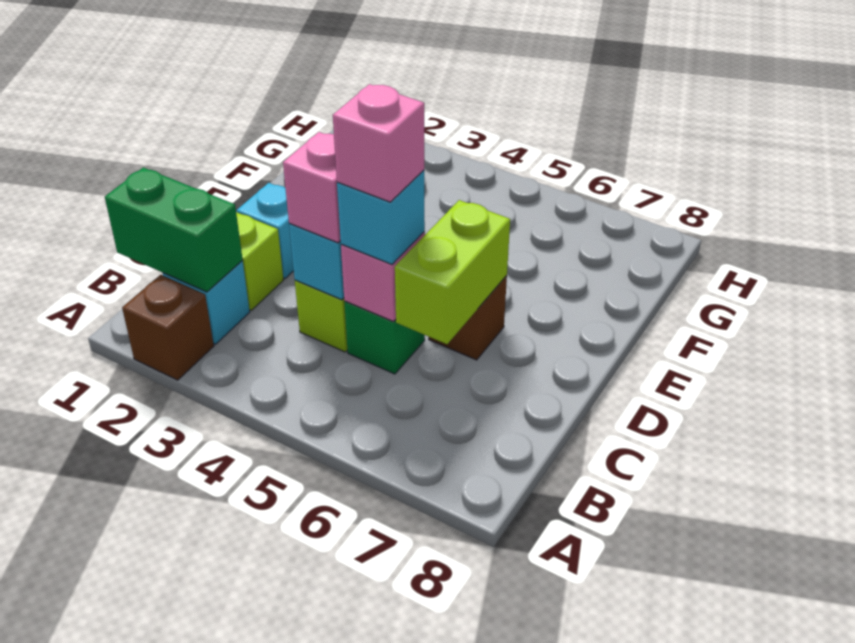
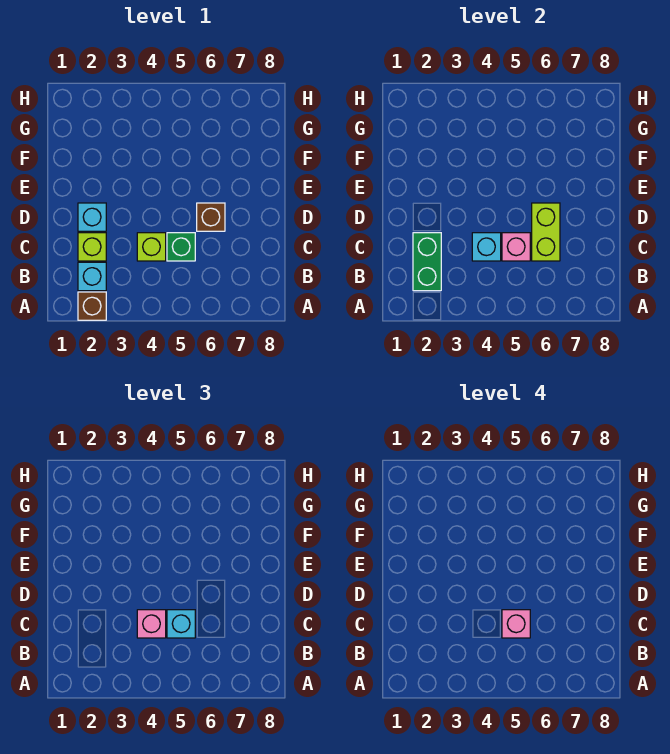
green brick B1:B2 level 2 -> green brick B2:C2 level 2

